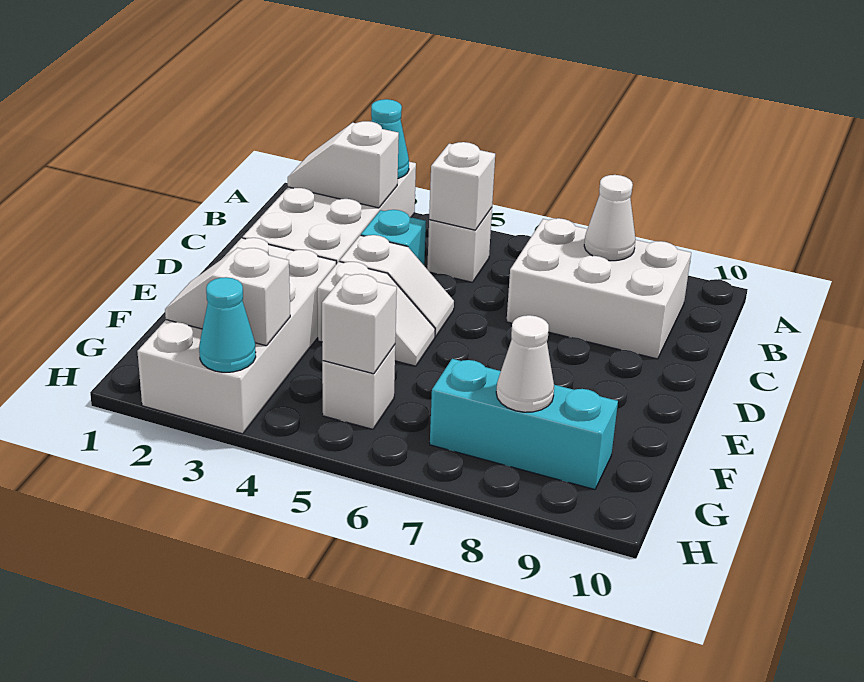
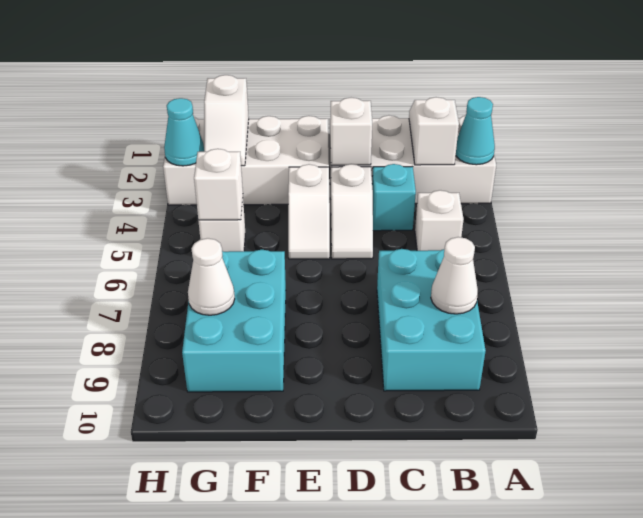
white brick B5 level 2 -> white brick D3 level 2
white brick B7:C9 level 1 -> cyan brick B7:C9 level 1
white slope G2:G3 level 2 top 3 -> white slope G2:G3 level 2 top 2
cyan brick G7:G9 level 1 -> cyan brick F7:G9 level 1

